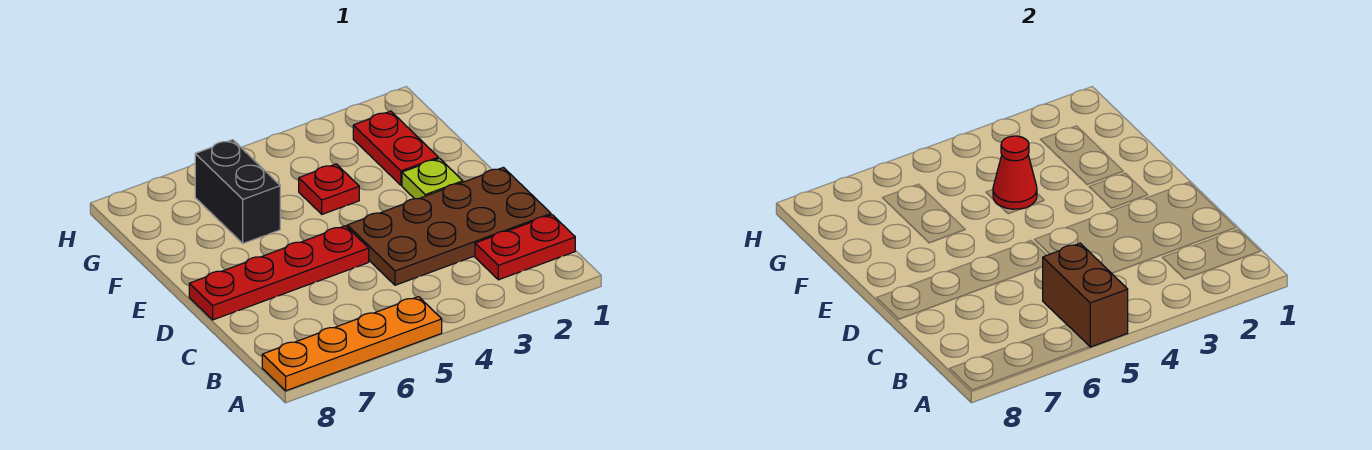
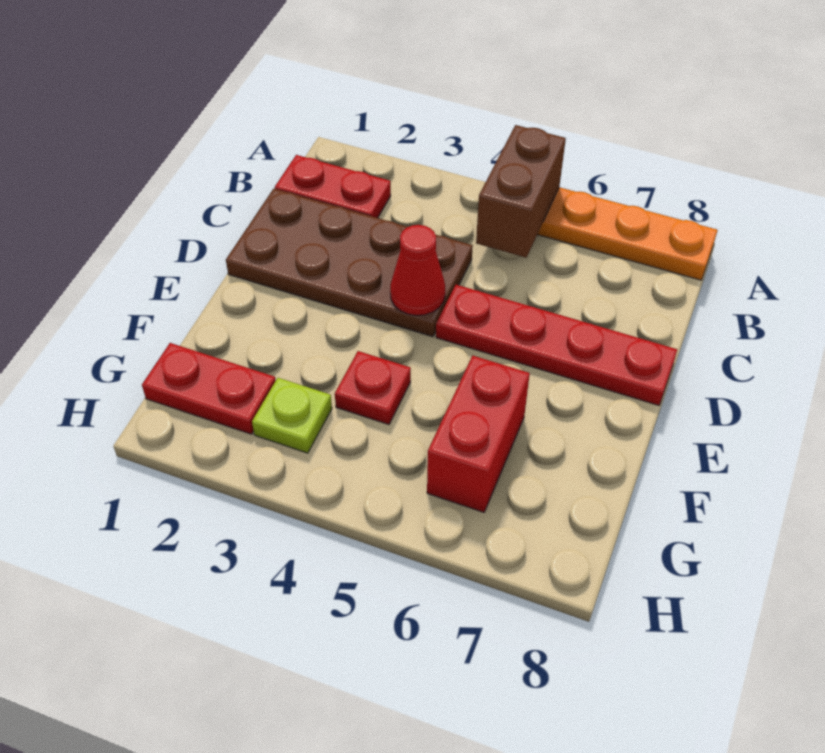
lime plate E2 level 1 -> lime plate G3 level 1
red plate F2:G2 level 1 -> red plate G1:G2 level 1
red cone F4 level 2 -> red cone D4 level 2
black brick F6:G6 level 1 -> red brick F6:G6 level 1

